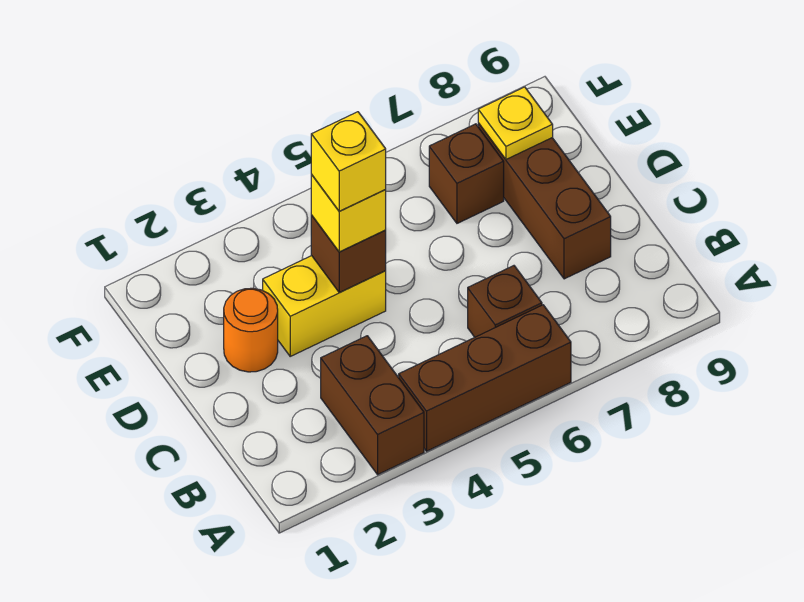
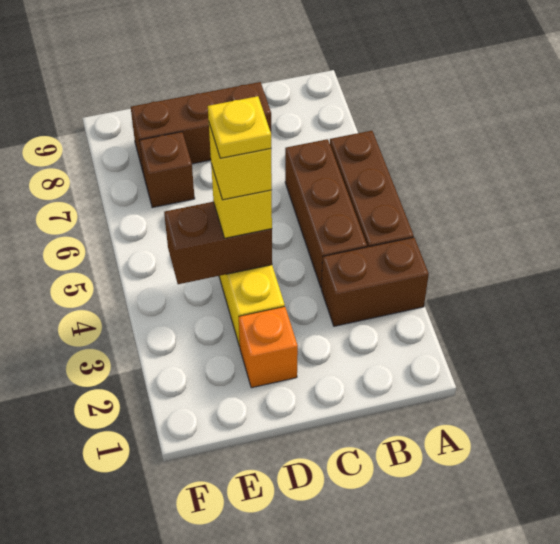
brown brick B6 level 1 -> brown brick B4:B6 level 1
orange round brick D2 level 1 -> orange brick D2 level 1
brown brick D4 level 2 -> brown brick D4:E4 level 2
yellow plate E8 level 2 -> yellow plate D4 level 5

